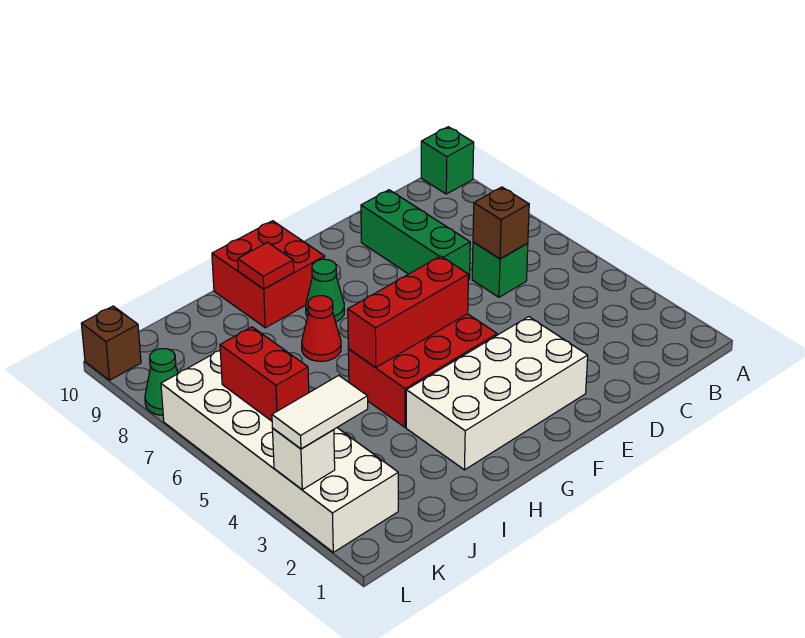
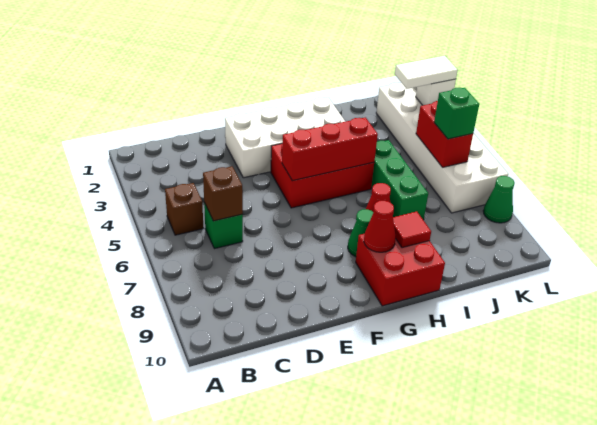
green brick A10 level 1 -> green brick K6 level 3
green brick D7:D9 level 1 -> green brick I5:I7 level 1
none -> red cone G9 level 2
brown brick L10 level 1 -> brown brick B5 level 1

